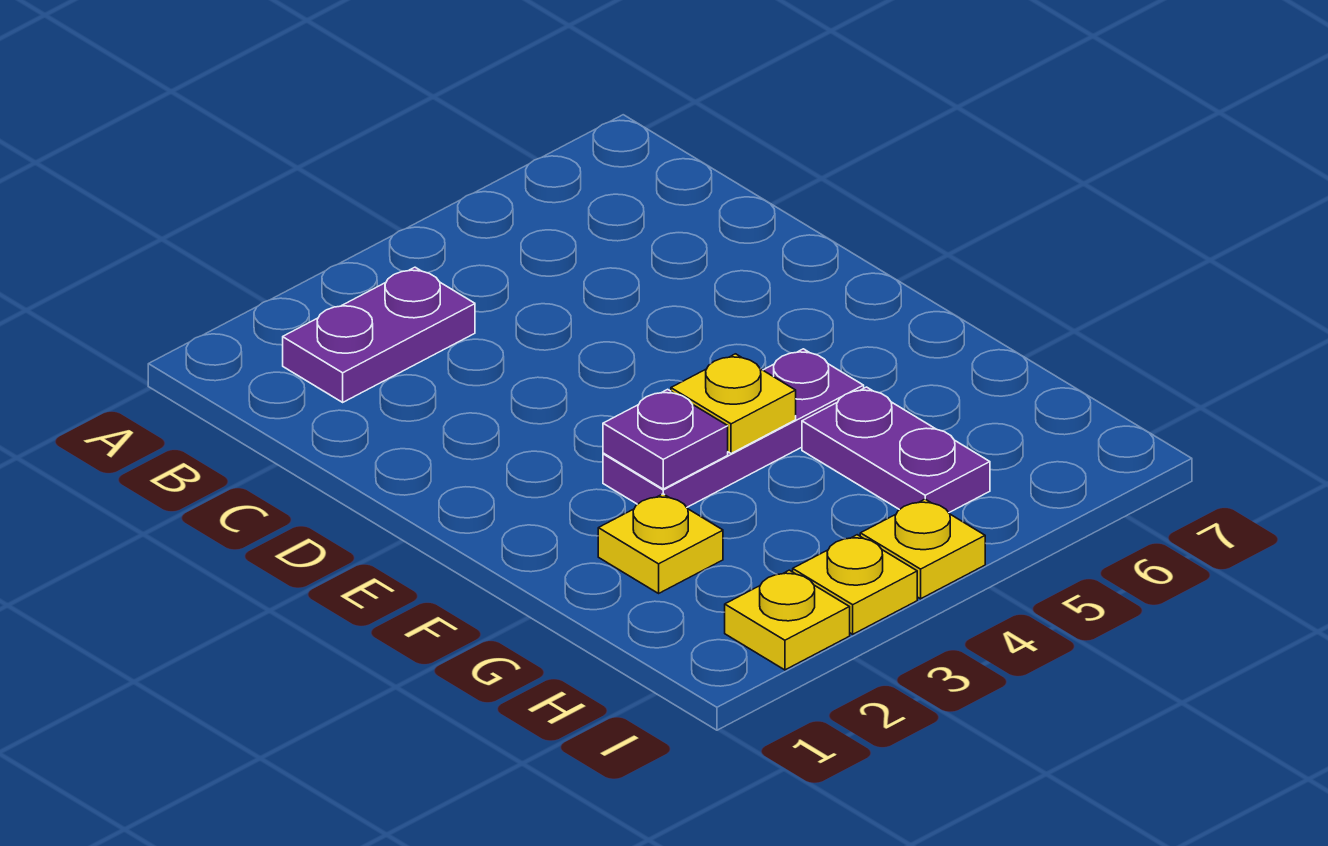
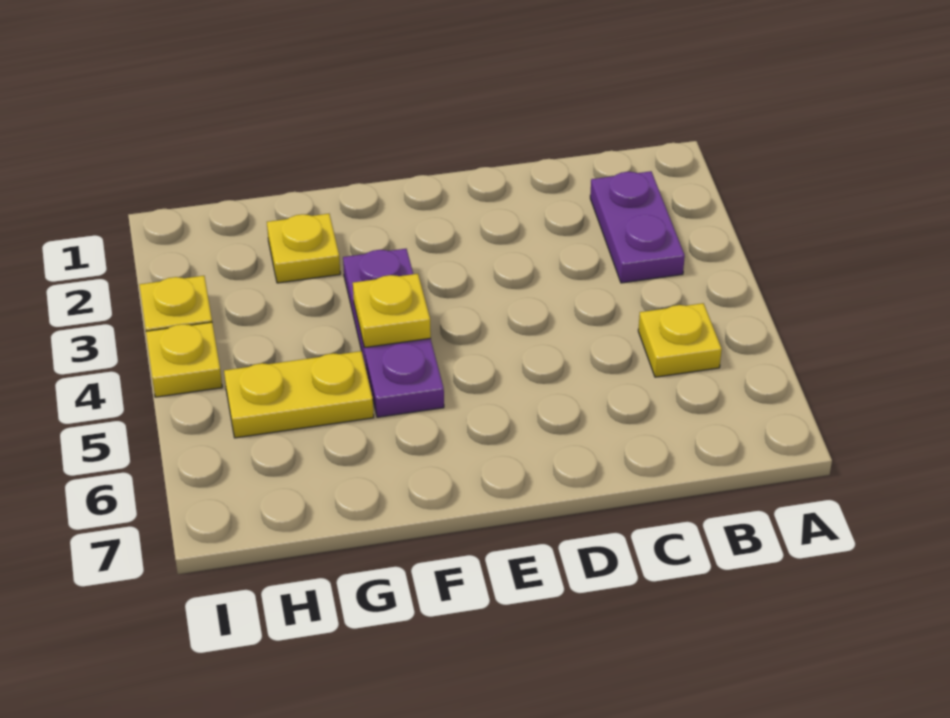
purple plate F3 level 2 -> none
purple plate G5:H5 level 1 -> yellow plate G5:H5 level 1
yellow plate I2 level 1 -> yellow plate B5 level 1

